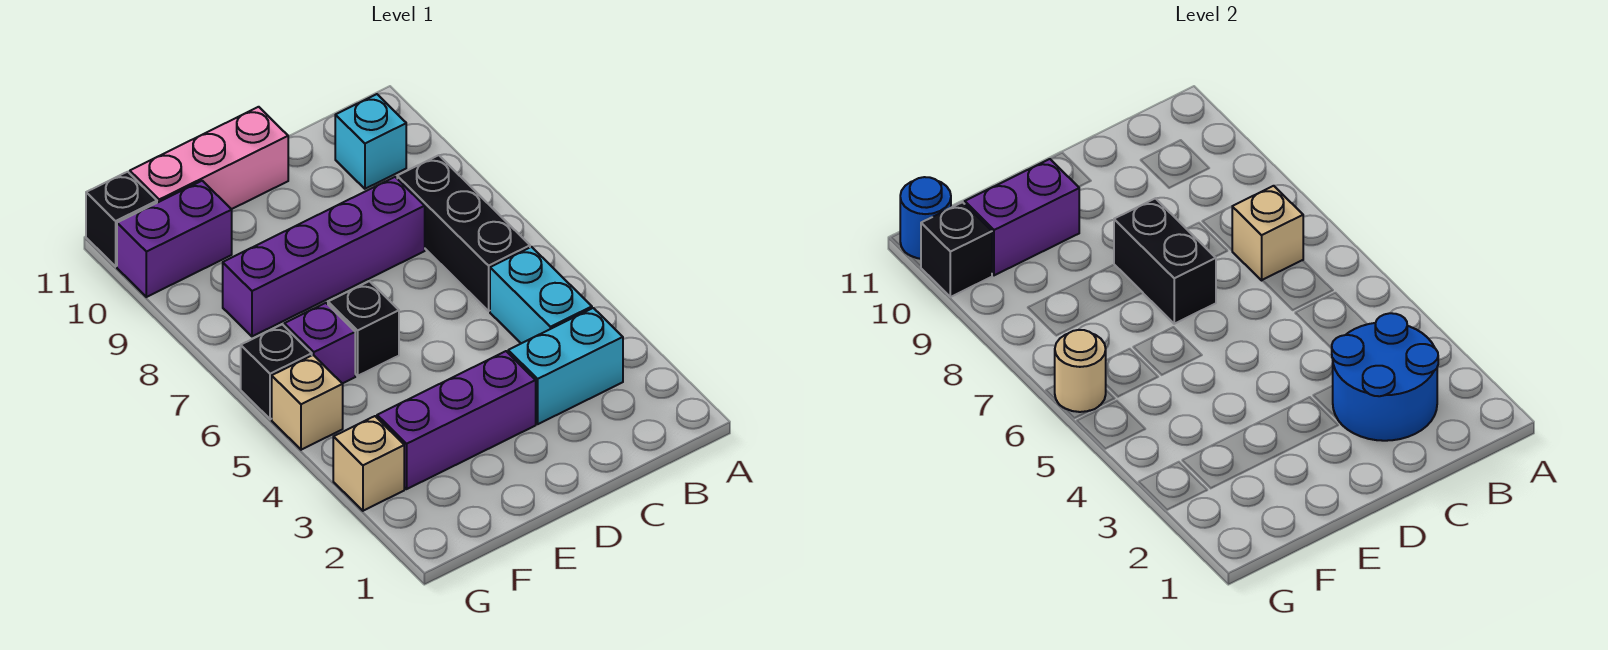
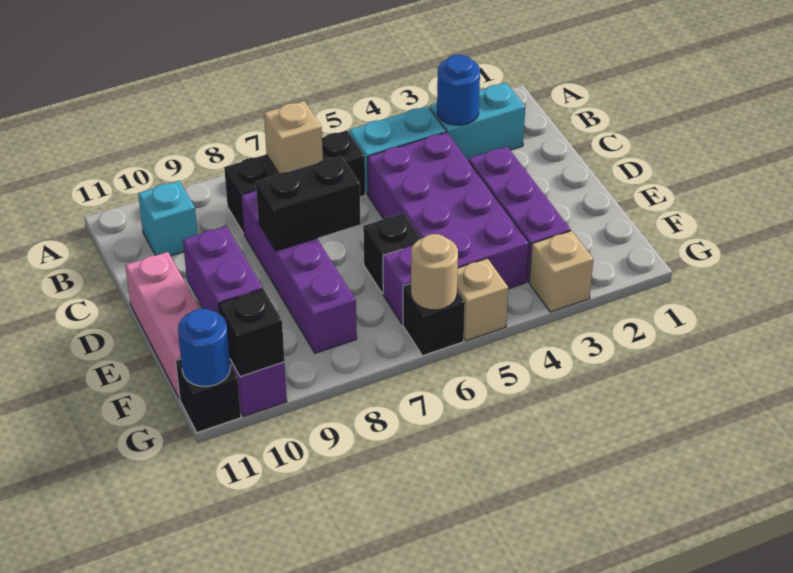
blue round brick B2:C3 level 2 -> blue round brick B3 level 2
cyan brick B3:C3 level 1 -> cyan brick B2:B3 level 1
none -> purple brick C4:F5 level 1

